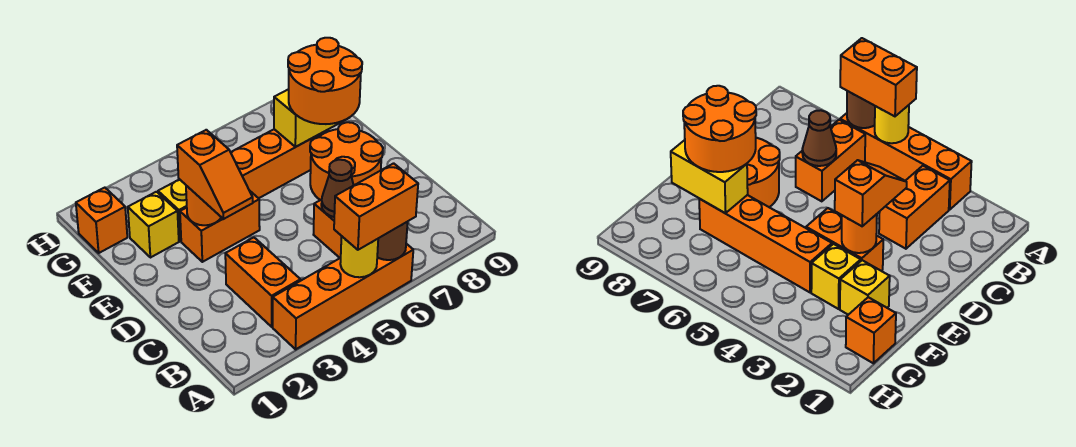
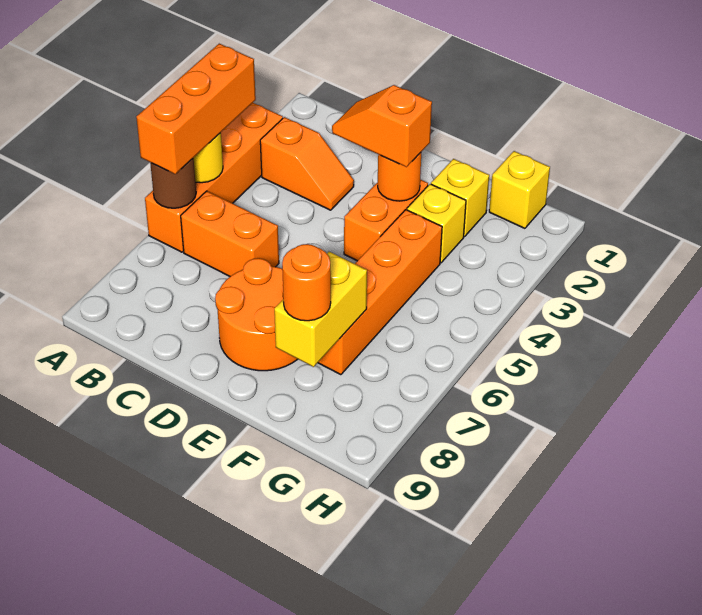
orange brick A5:A6 level 3 -> orange brick A4:A6 level 3
orange brick B3:C3 level 1 -> orange slope B3:C3 level 1 top B
brown cone C6 level 2 -> none
orange round brick E7:F8 level 3 -> orange round brick F8 level 3
orange brick G1 level 1 -> yellow brick G1 level 1

